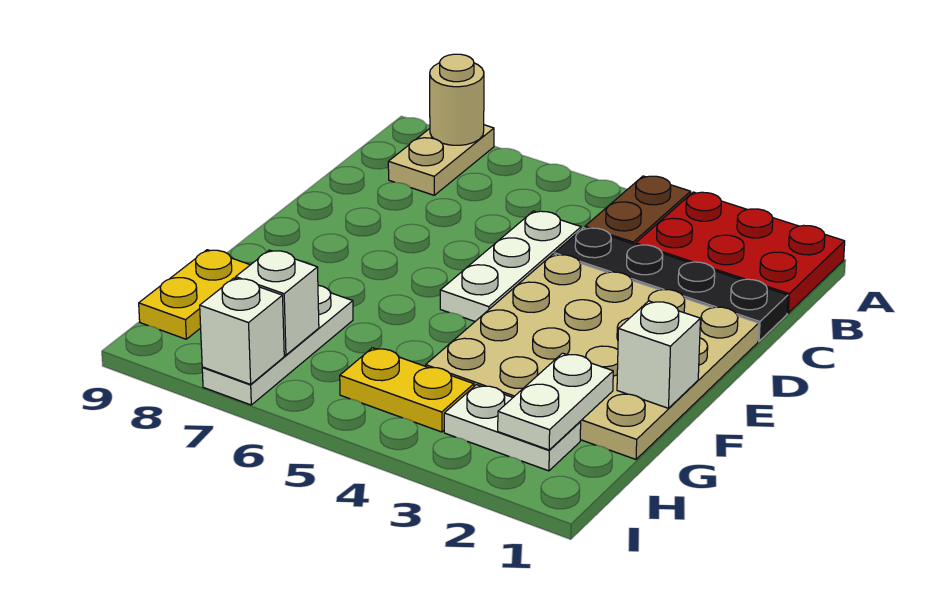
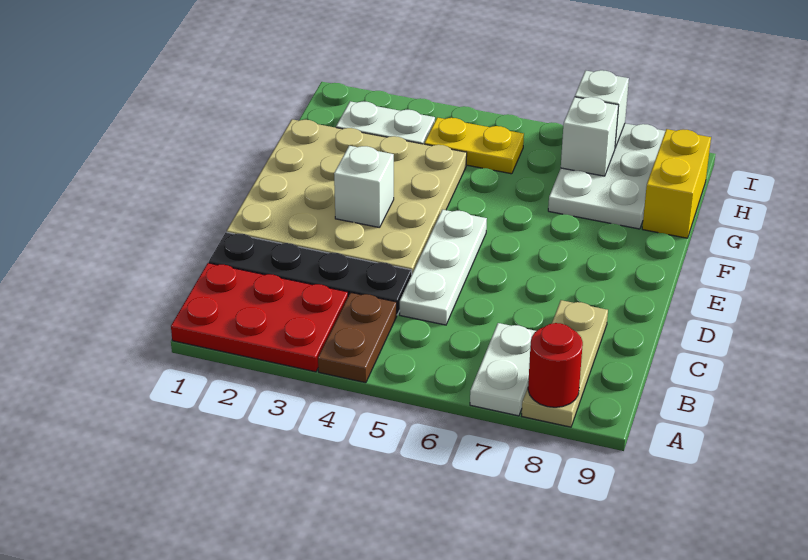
tan plate A8:B8 level 1 -> tan plate A8:C8 level 1
tan round brick A8 level 2 -> red round brick A8 level 2
white brick F1 level 2 -> white brick E3 level 2
white plate G2:H2 level 2 -> white plate A7:B7 level 1
white plate G7:I7 level 1 -> white plate G7:I8 level 1
yellow plate G9:H9 level 1 -> yellow brick G9:H9 level 1

